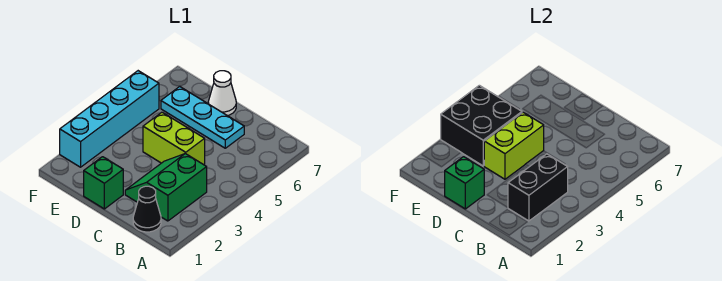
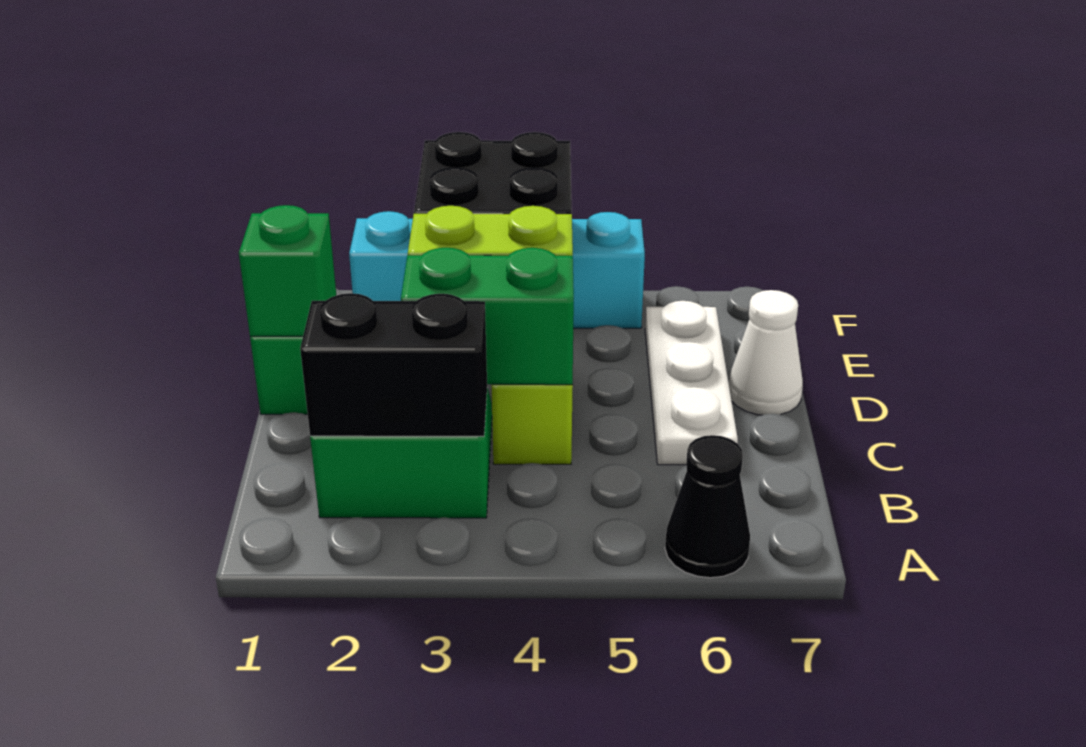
black cone B1 level 1 -> black cone A6 level 1
none -> green brick C3:C4 level 2
cyan plate C6:E6 level 1 -> white plate C6:E6 level 1

